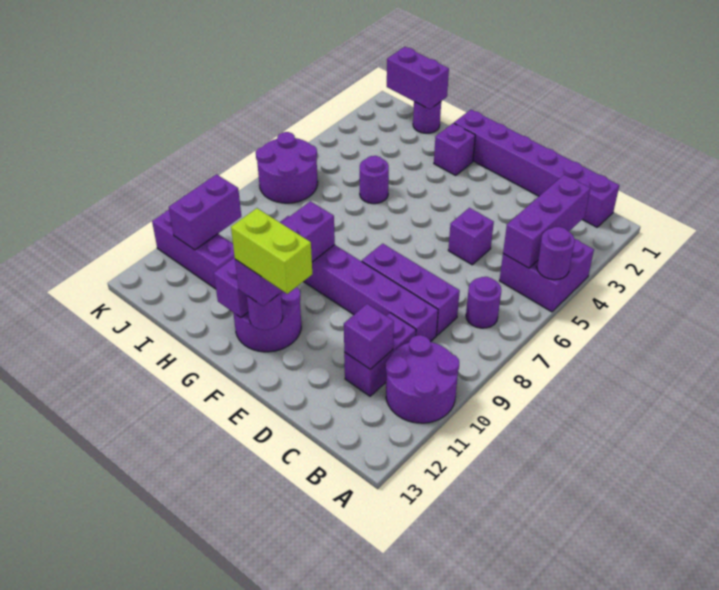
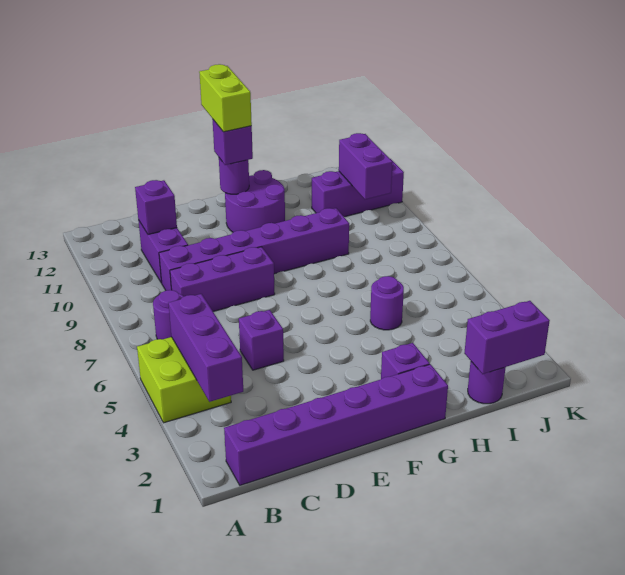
purple brick A4:B5 level 1 -> lime brick A4:B5 level 1
purple round brick A5 level 2 -> none
purple round brick A10:B11 level 1 -> none
lime brick E12:F12 level 4 -> lime brick F12:F13 level 4
purple brick G9:G12 level 2 -> none
purple round brick J6:K7 level 1 -> none

